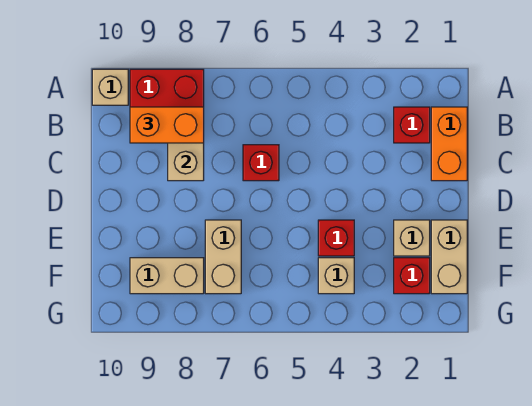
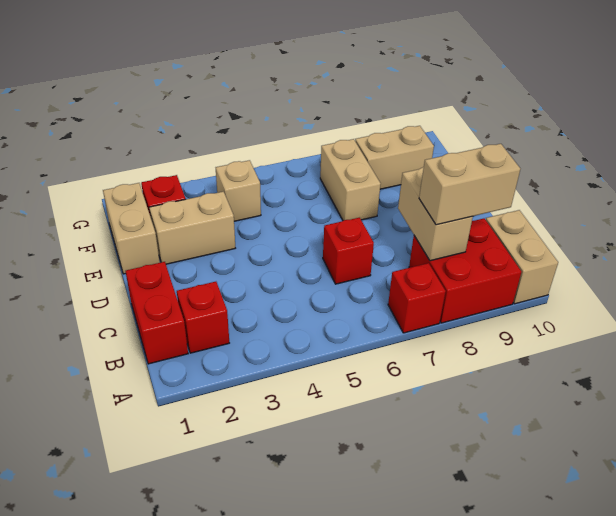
tan brick A10 level 1 -> tan brick A10:B10 level 1
orange brick B1:C1 level 1 -> red brick B1:C1 level 1
orange brick B8:B9 level 3 -> tan brick B8:B9 level 3
tan brick E2 level 1 -> tan brick E2:E3 level 1
red brick E4 level 1 -> red brick A7 level 1

